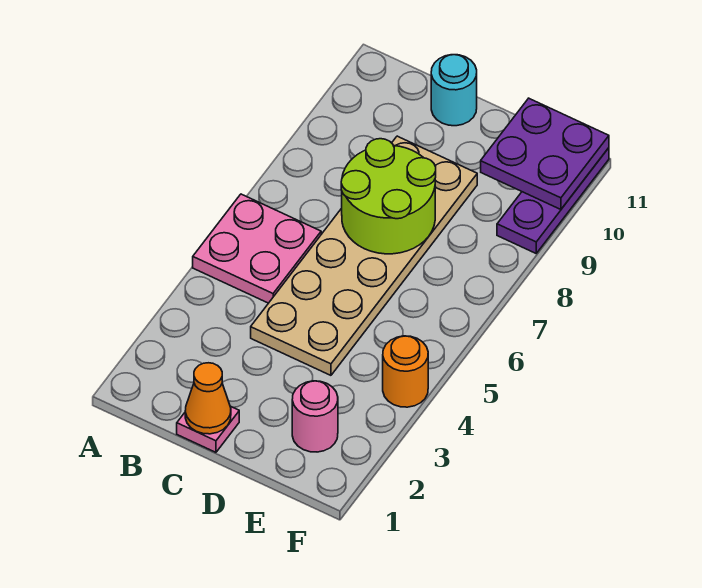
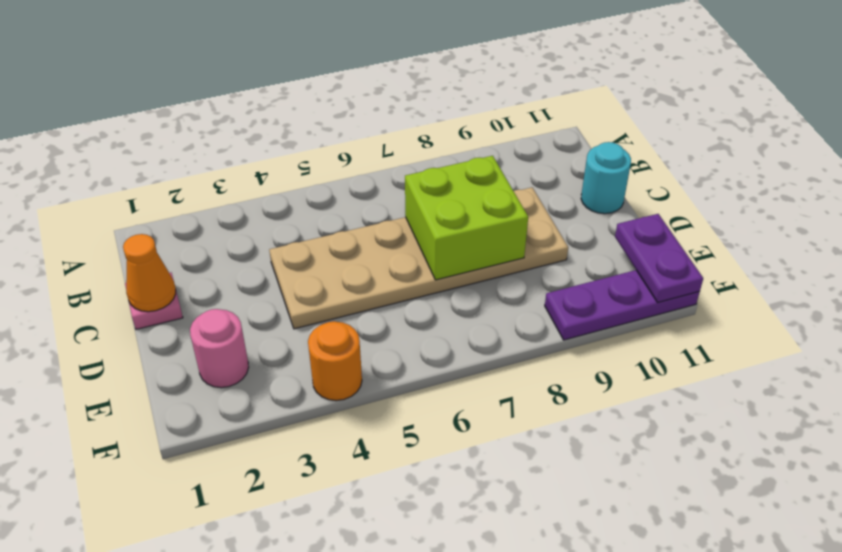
pink plate A5:B6 level 1 -> none
lime round brick C7:D8 level 2 -> lime brick C7:D8 level 2
purple plate E10:F11 level 2 -> purple plate E11:F11 level 2

